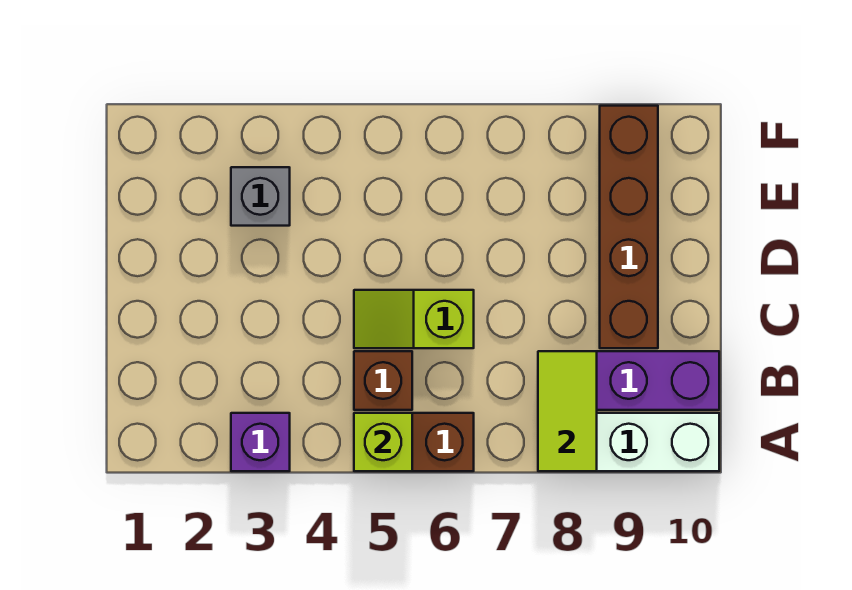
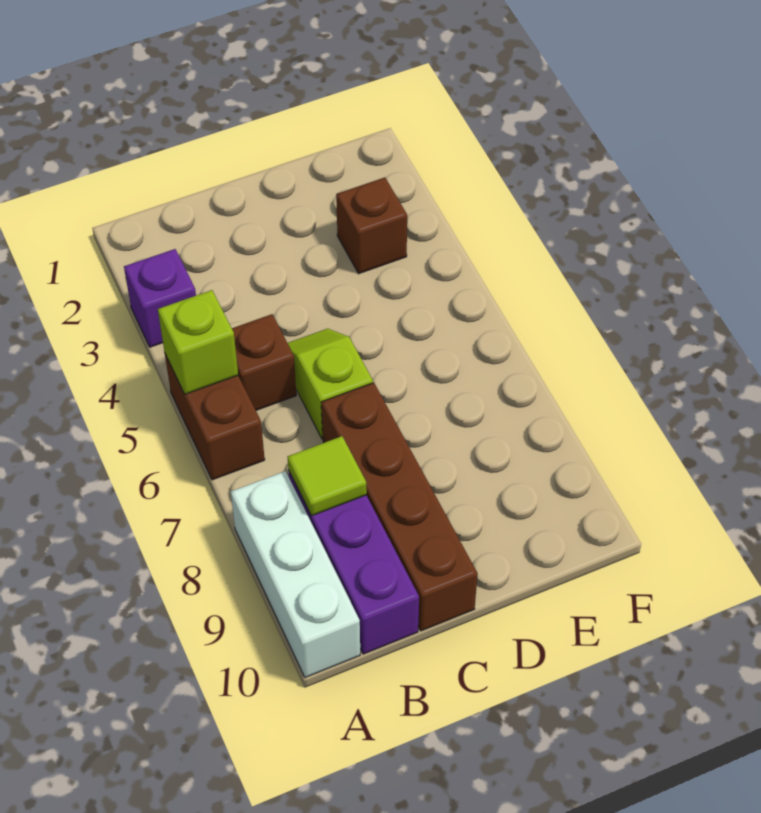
lime tile A8:B8 level 2 -> lime tile B8 level 2
brown brick C9:F9 level 1 -> brown brick C7:C10 level 1
grey brick E3 level 1 -> brown brick E3 level 1

